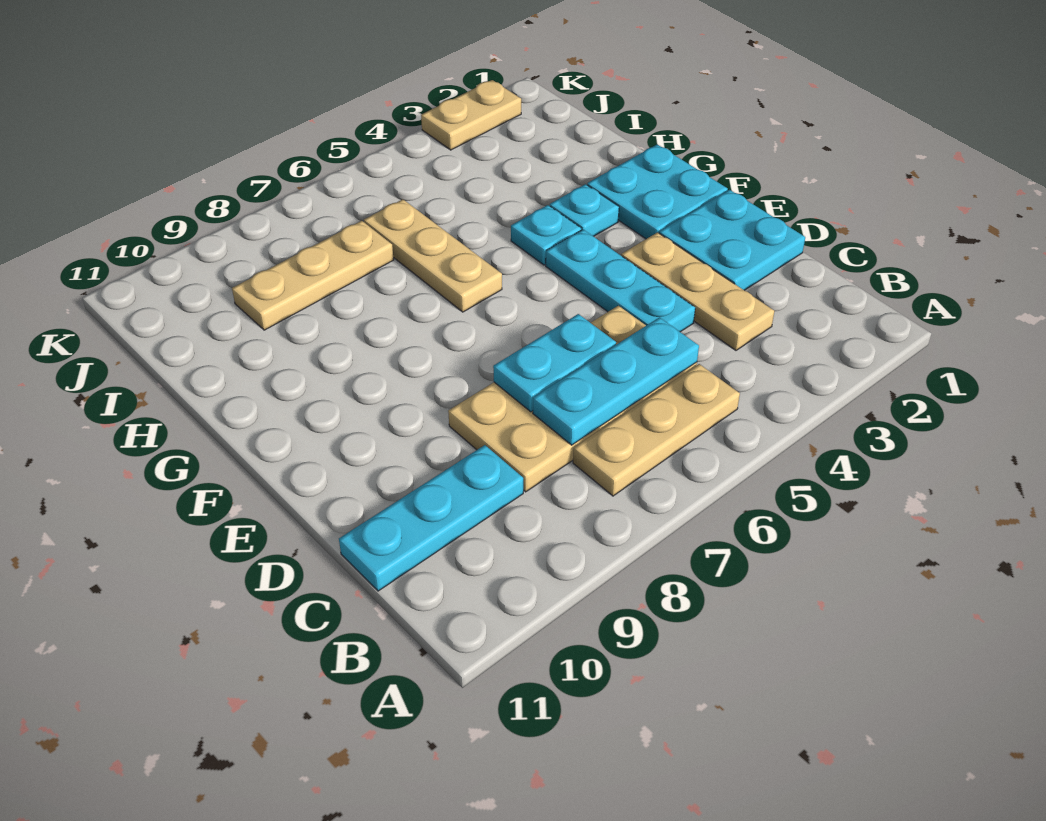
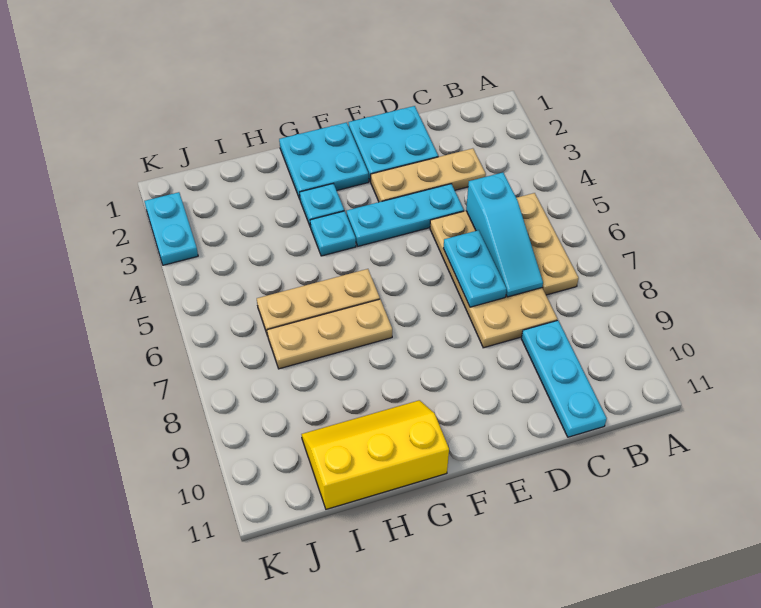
cyan plate C5:C7 level 2 -> cyan slope C5:C7 level 2 top 5
none -> yellow slope G10:I11 level 1 top 11
tan plate I7:I9 level 1 -> tan plate G7:I7 level 1
tan plate K2:K3 level 1 -> cyan plate K2:K3 level 1

